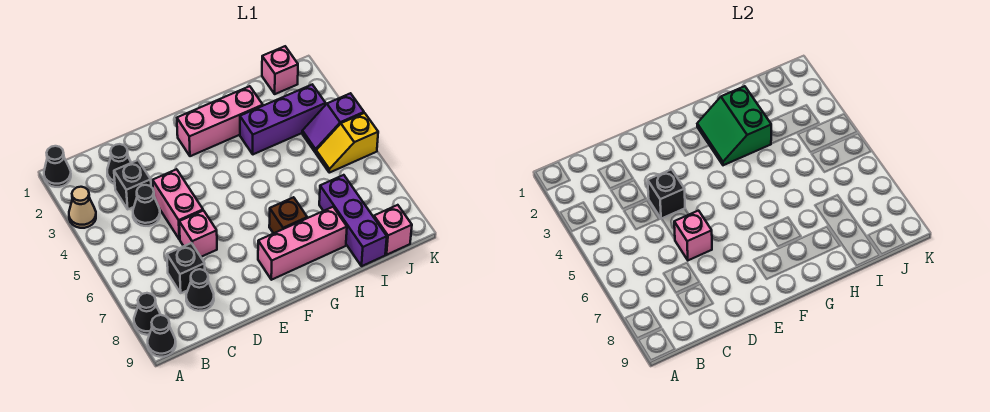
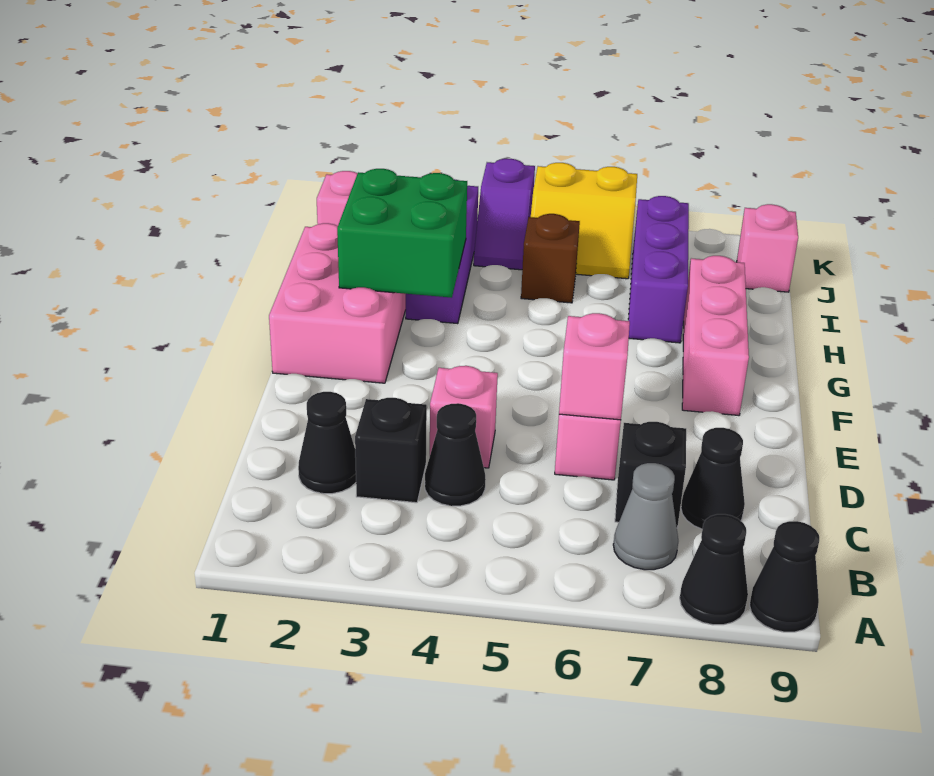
black cone A1 level 1 -> none
tan cone A3 level 1 -> none
none -> grey cone B7 level 1
pink brick D4:D5 level 1 -> pink brick D4 level 1
black brick D4 level 2 -> none
pink brick F2:H2 level 1 -> pink brick F1:H2 level 1
green slope G2:H3 level 2 top H -> green brick G2:H3 level 2
brown brick G7 level 1 -> brown brick I5 level 1
purple brick I7:I9 level 1 -> purple brick H7:J7 level 1
yellow slope J5:K5 level 1 top K -> yellow slope J5:K6 level 1 top K

